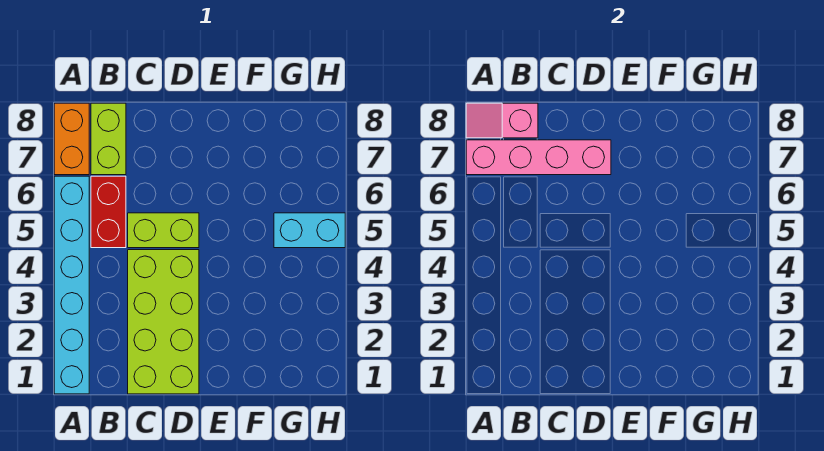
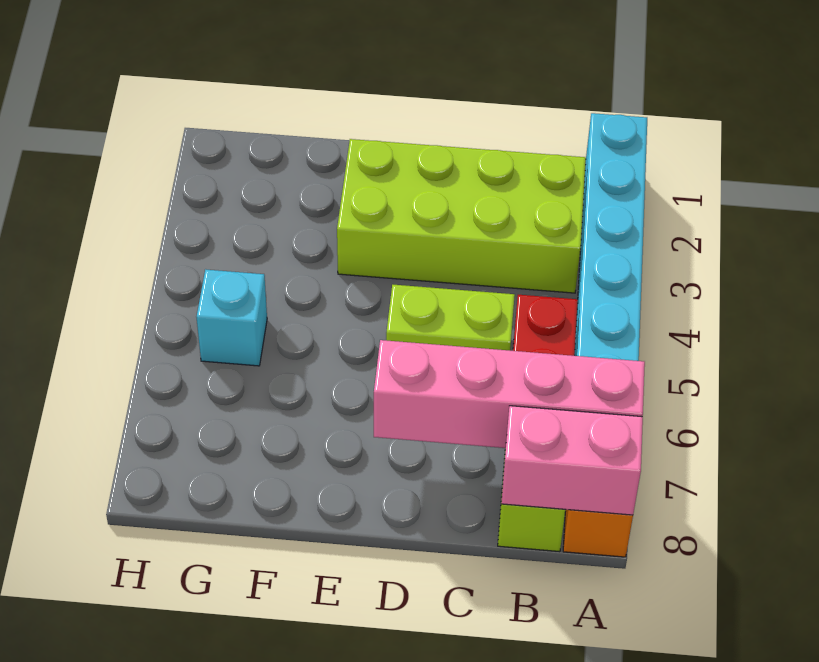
pink slope A8:B8 level 2 top B -> pink brick A8:B8 level 2
lime brick C1:D4 level 1 -> lime brick B2:E3 level 1
cyan brick G5:H5 level 1 -> cyan brick G5 level 1

